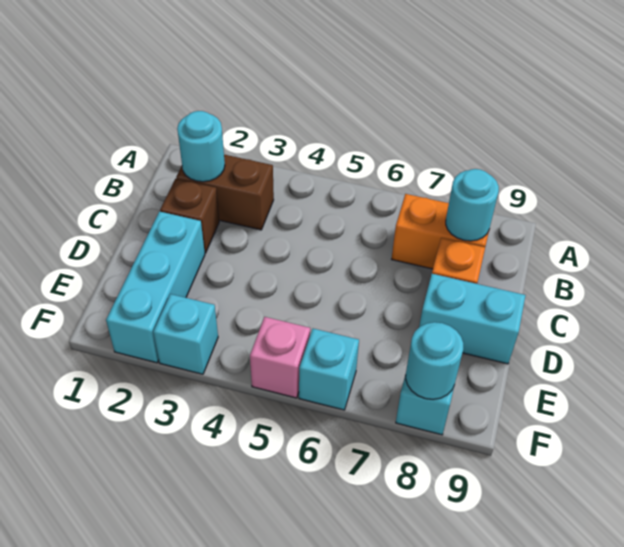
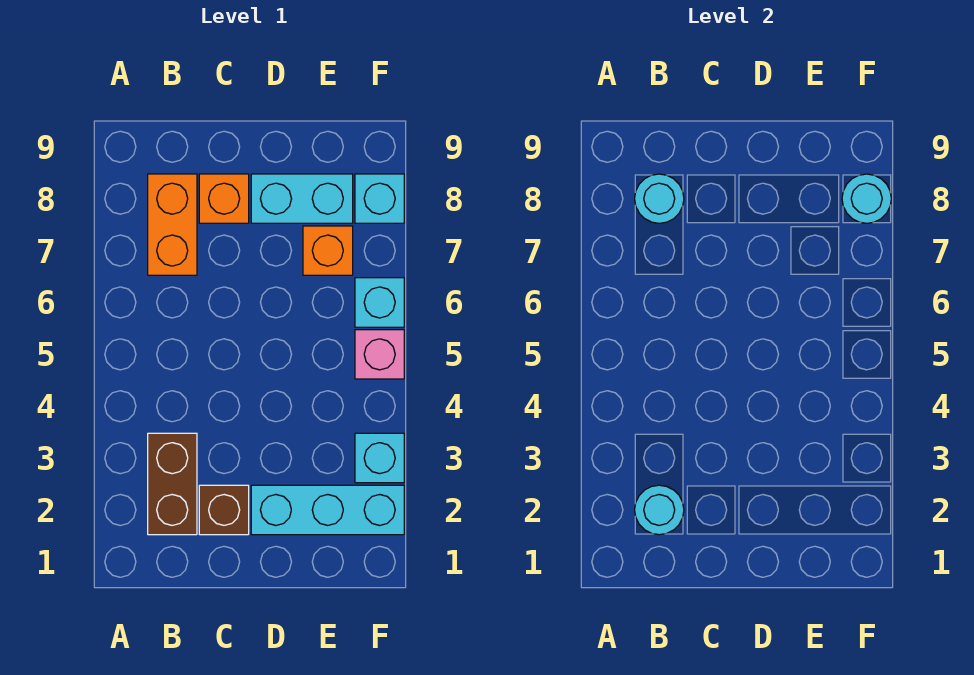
cyan brick D8:D9 level 1 -> cyan brick D8:E8 level 1
none -> orange brick E7 level 1

